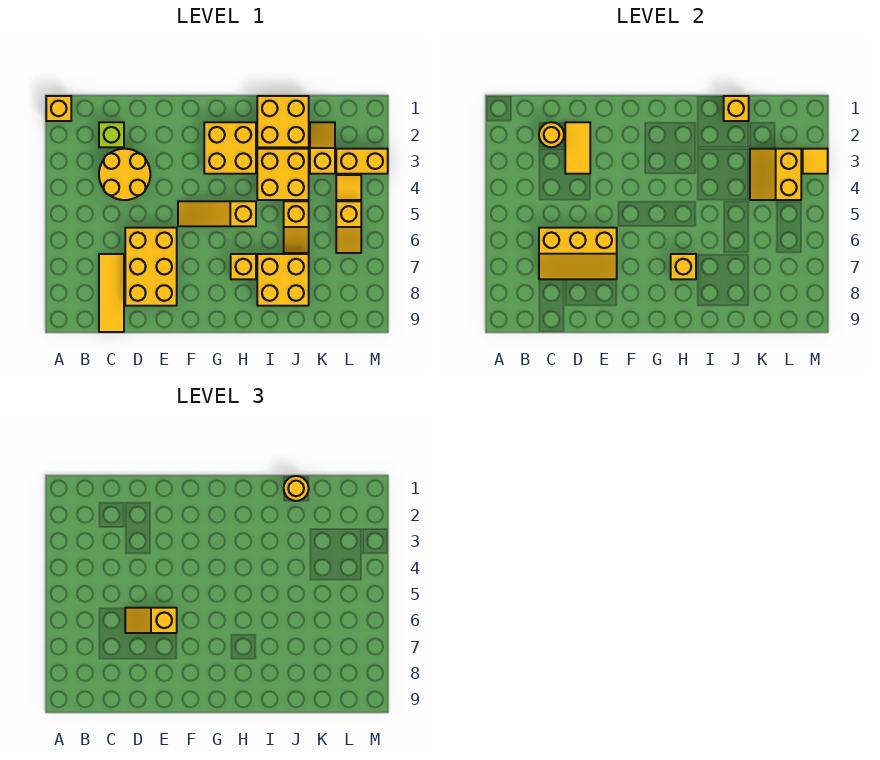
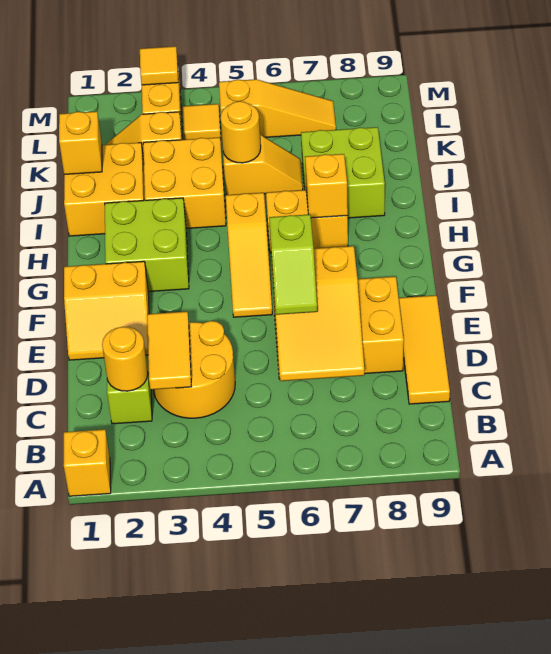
yellow slope C6:E7 level 2 top 6 -> yellow slope C6:E7 level 2 top E
yellow tile C7:C9 level 1 -> yellow tile C9:E9 level 1
yellow tile D2:D3 level 2 -> yellow tile C3:D3 level 2
yellow slope D6:E6 level 3 top E -> lime slope D6:E6 level 3 top E
yellow brick G2:H3 level 1 -> lime brick G2:H3 level 1
yellow brick H7 level 1 -> yellow brick H6:H7 level 1
yellow brick I7:J8 level 1 -> lime brick I7:J8 level 1
yellow round brick J1 level 3 -> yellow round brick J5 level 2
yellow slope K3:L4 level 2 top L -> yellow slope E1:F2 level 1 top F
yellow slope L5:L6 level 1 top 5 -> yellow slope L5:L7 level 1 top 5

